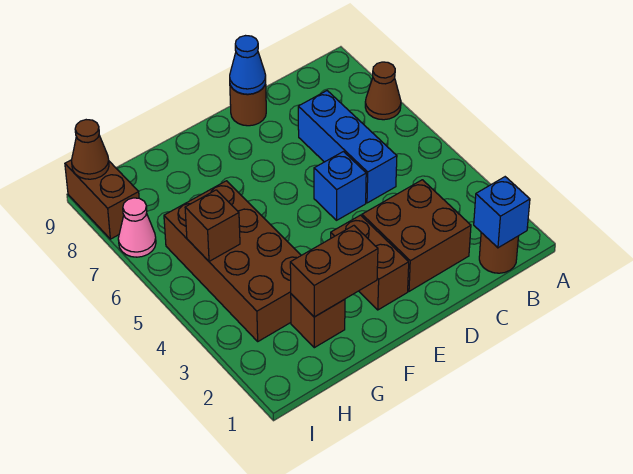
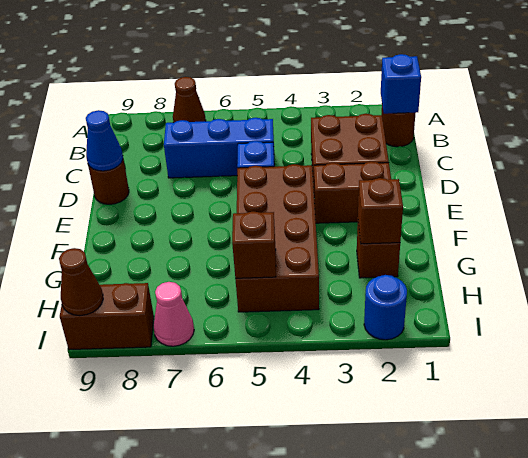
brown brick F2:G2 level 2 -> brown brick G2 level 2
brown brick G3:H6 level 1 -> brown brick E4:H5 level 1
none -> blue round brick I2 level 1

